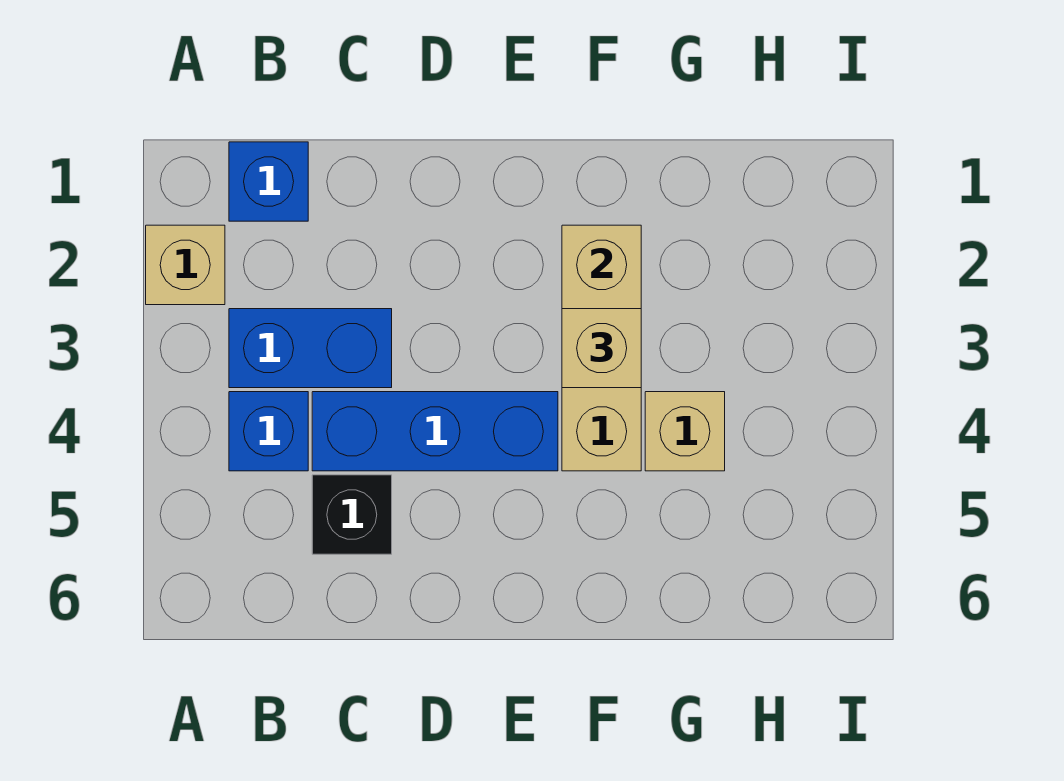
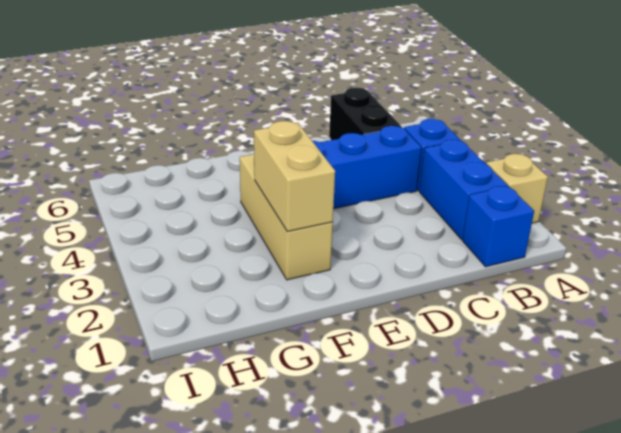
blue brick B3:C3 level 1 -> blue brick B2:B3 level 1
black brick C5 level 1 -> black brick C5:C6 level 1
tan brick F3 level 3 -> none
tan brick G4 level 1 -> none

